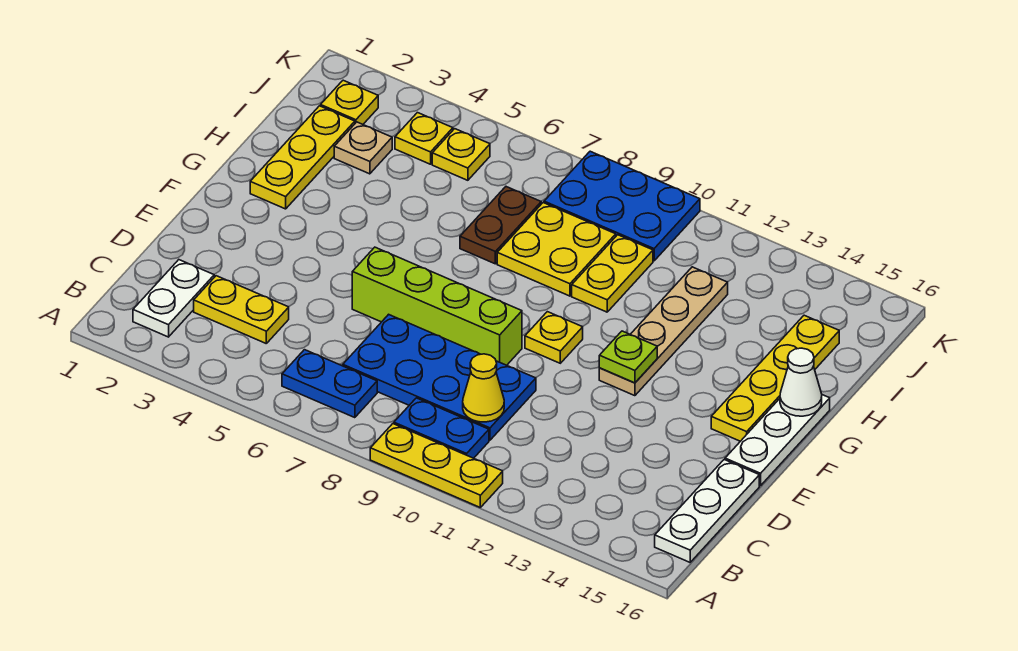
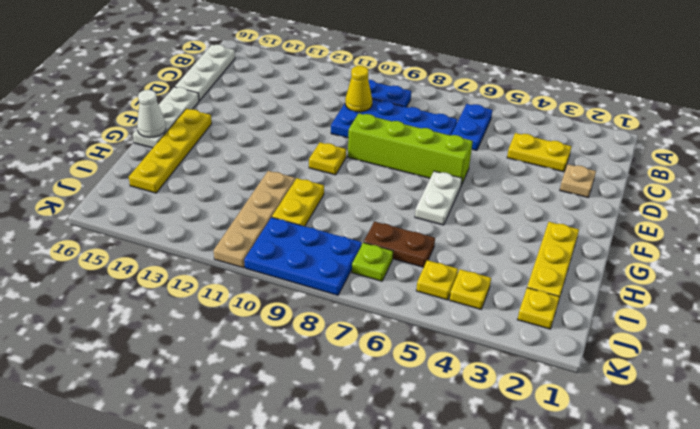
yellow plate A9:A11 level 1 -> none
white plate B2:C2 level 1 -> white plate F6:G6 level 1
blue plate B6:B7 level 1 -> blue plate B6:C6 level 1
tan plate F12:I12 level 1 -> tan plate H11:K11 level 1
lime plate F12 level 2 -> lime plate J7 level 1
brown plate H7:I7 level 1 -> brown plate I6:I7 level 1
yellow plate H8:I9 level 1 -> none
tan plate I3 level 1 -> tan plate D2 level 1

